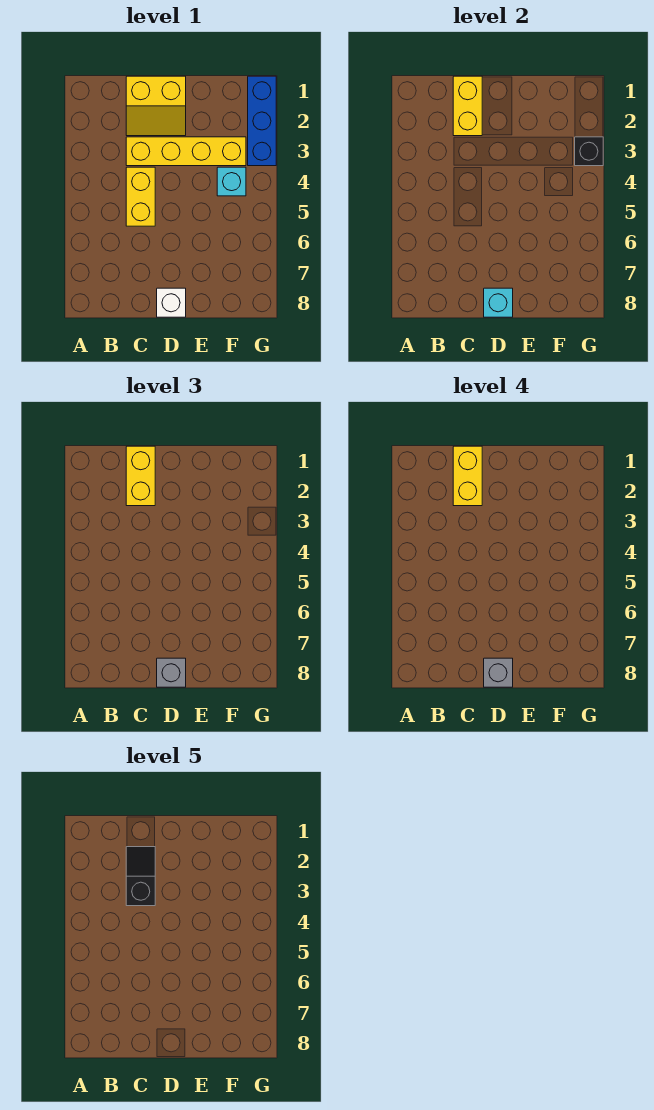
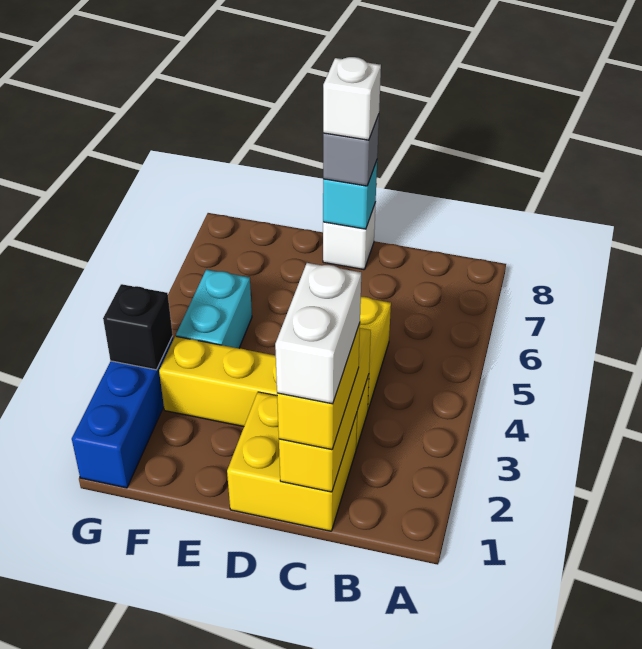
yellow slope C1:D2 level 1 top 1 -> yellow brick C1:D2 level 1
yellow brick C1:C2 level 2 -> yellow brick C1:C3 level 2
yellow brick C1:C2 level 4 -> white brick C1:C2 level 4
black slope C2:C3 level 5 top 3 -> none
grey brick D8 level 4 -> white brick D8 level 4
cyan brick F4 level 1 -> cyan brick F4:F5 level 1

